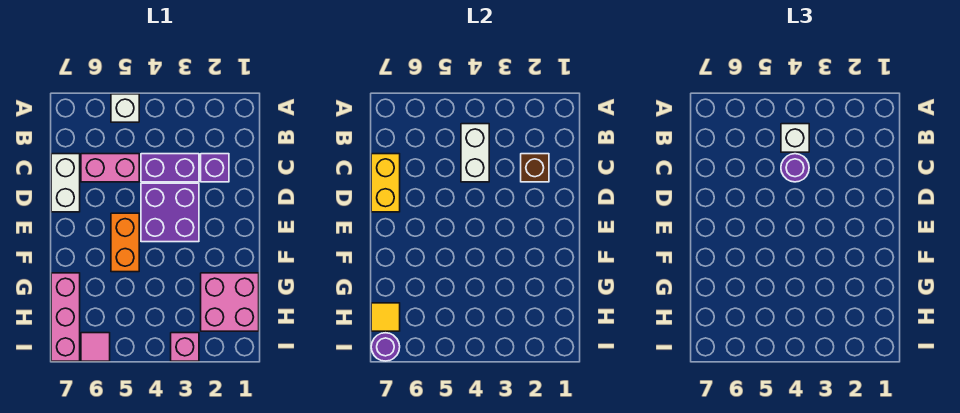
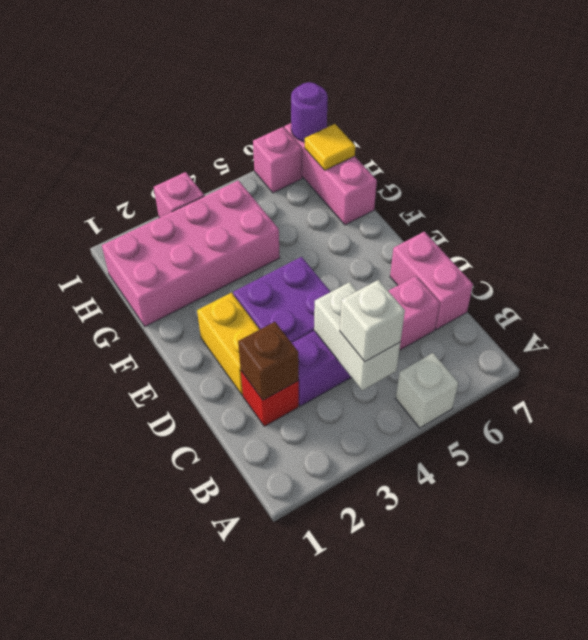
purple brick C2 level 1 -> red brick C2 level 1
purple round brick C4 level 3 -> none
white brick C7:D7 level 1 -> pink brick C7:D7 level 1
yellow brick C7:D7 level 2 -> yellow brick D2:E2 level 1
orange brick E5:F5 level 1 -> none
pink brick G1:H2 level 1 -> pink brick G1:H4 level 1
pink tile I6 level 1 -> pink brick I6 level 1

